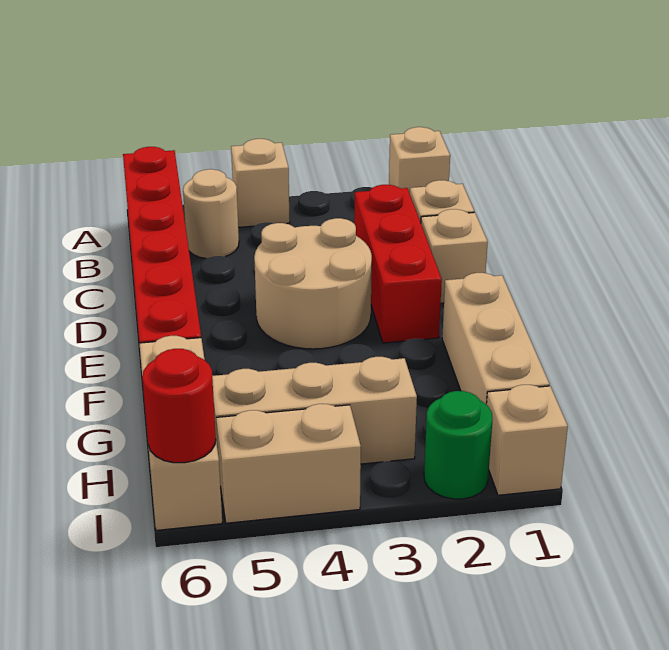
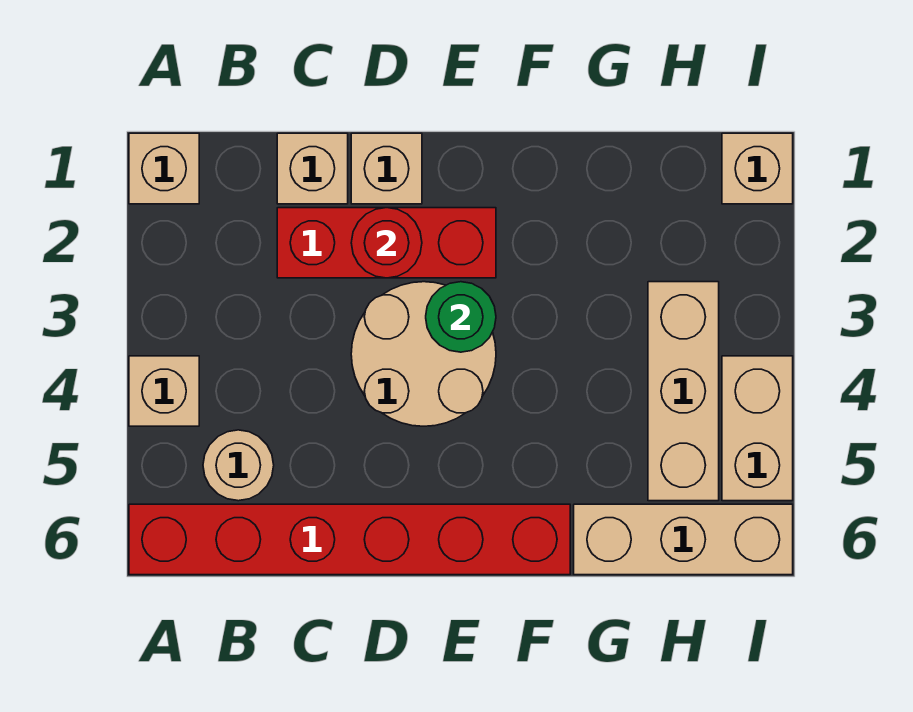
tan brick F1:H1 level 1 -> none
green round brick I2 level 1 -> green round brick E3 level 2
red round brick I6 level 2 -> red round brick D2 level 2

